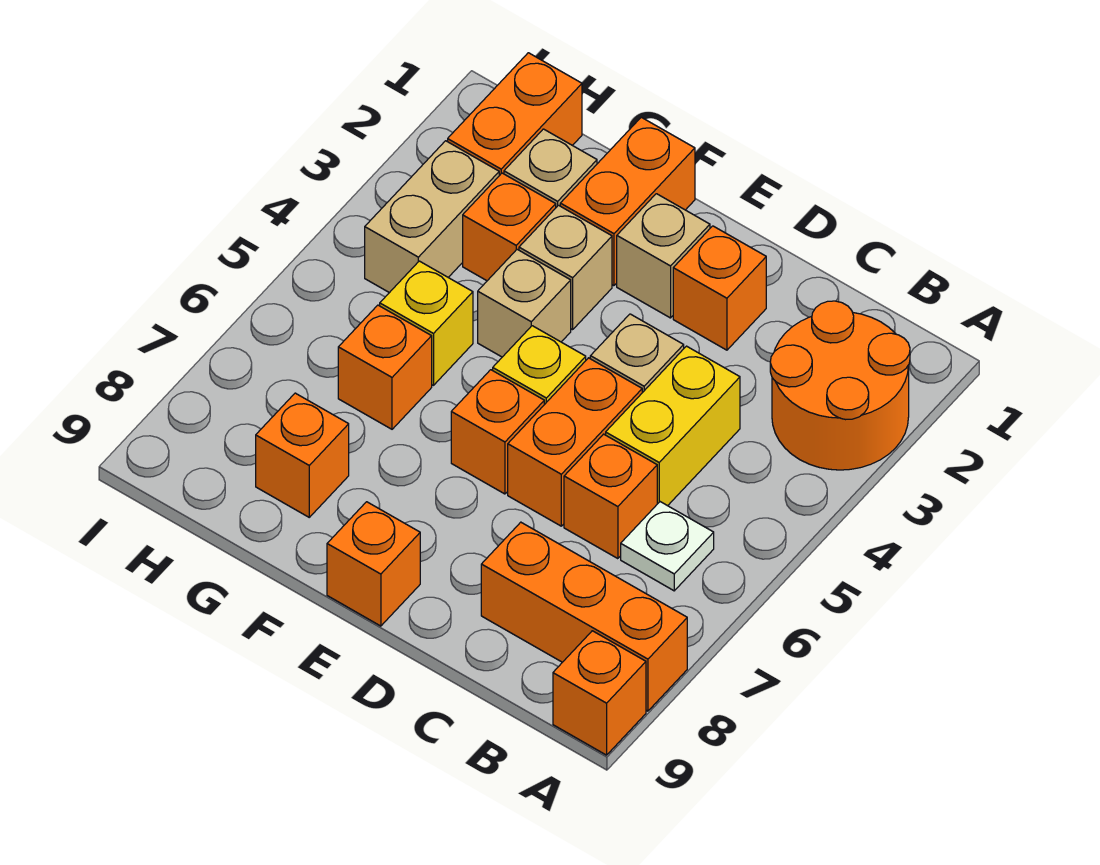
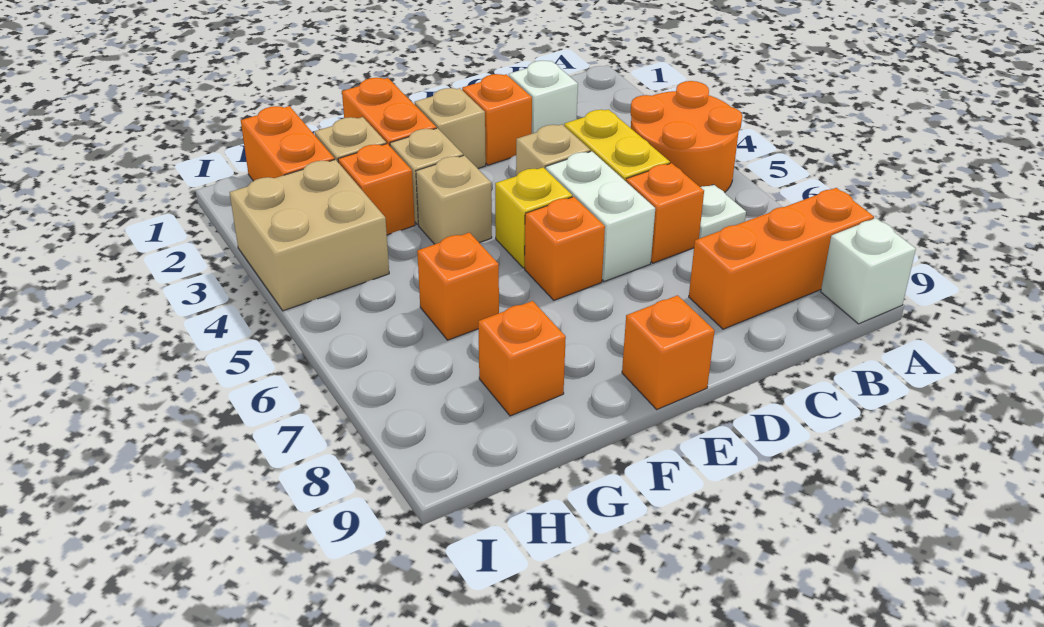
orange round brick A2:B3 level 1 -> orange round brick A4:B5 level 1
orange brick A9 level 1 -> white brick A9 level 1
none -> white brick C2 level 1
orange brick D5:D6 level 1 -> white brick D5:D6 level 1
yellow brick G5 level 1 -> none
tan brick H3:H4 level 1 -> tan brick H3:I4 level 1

